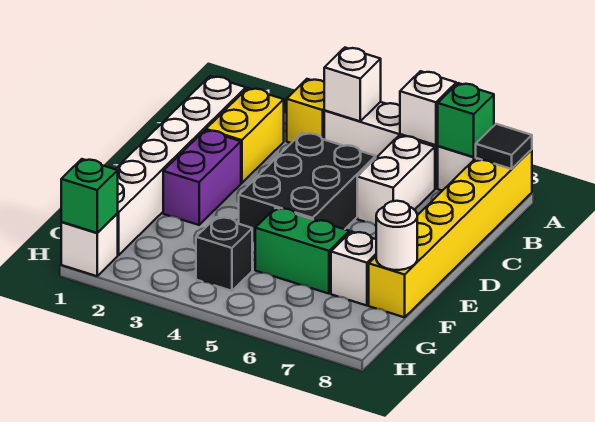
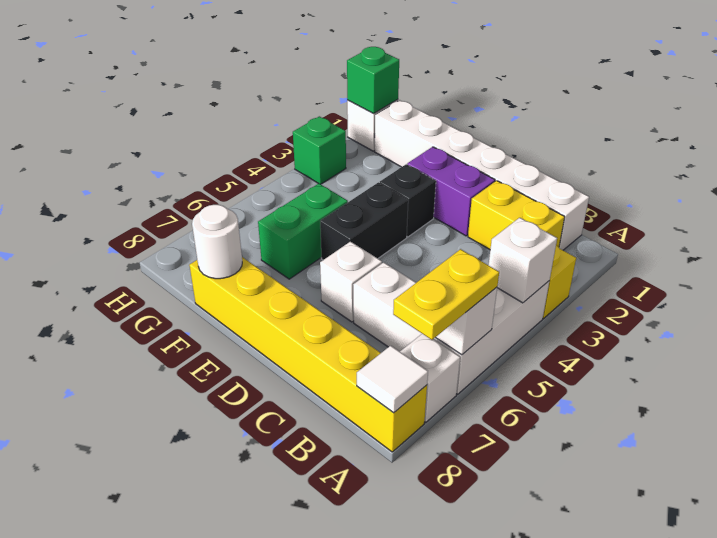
none -> yellow plate A6:A7 level 3
green brick A7 level 2 -> green brick H3 level 1
black tile A8 level 2 -> white tile A8 level 2
black brick C4:E5 level 1 -> black brick E4:E5 level 1
white brick F7 level 1 -> white brick D6 level 1
black brick G4 level 1 -> black brick E3 level 1

